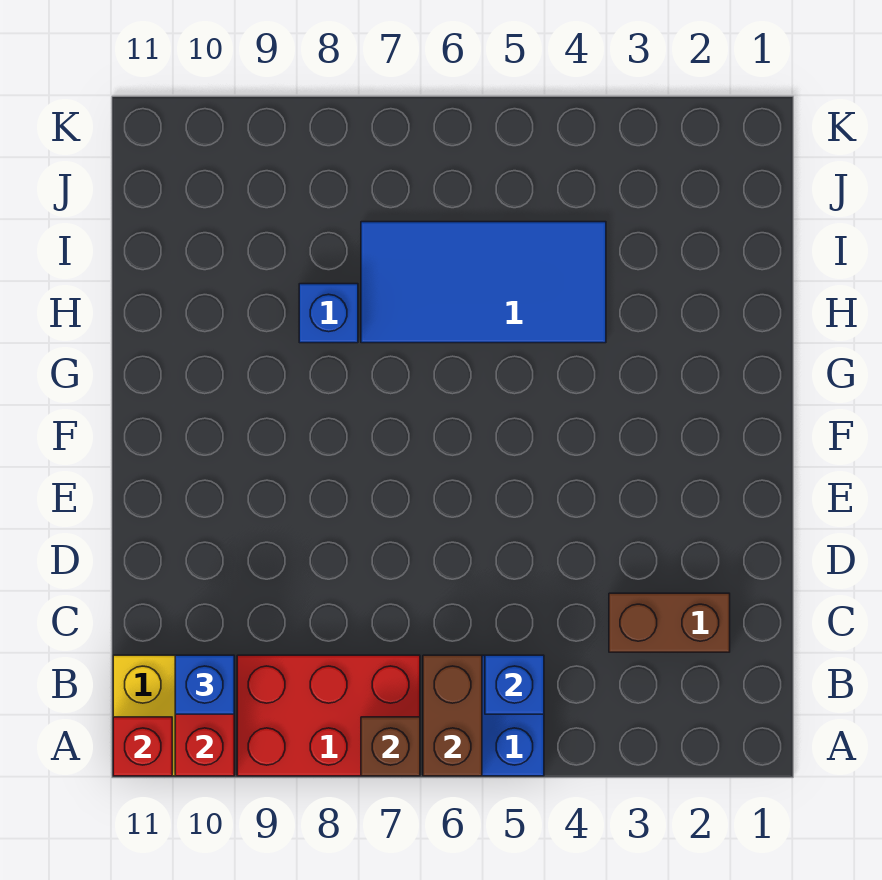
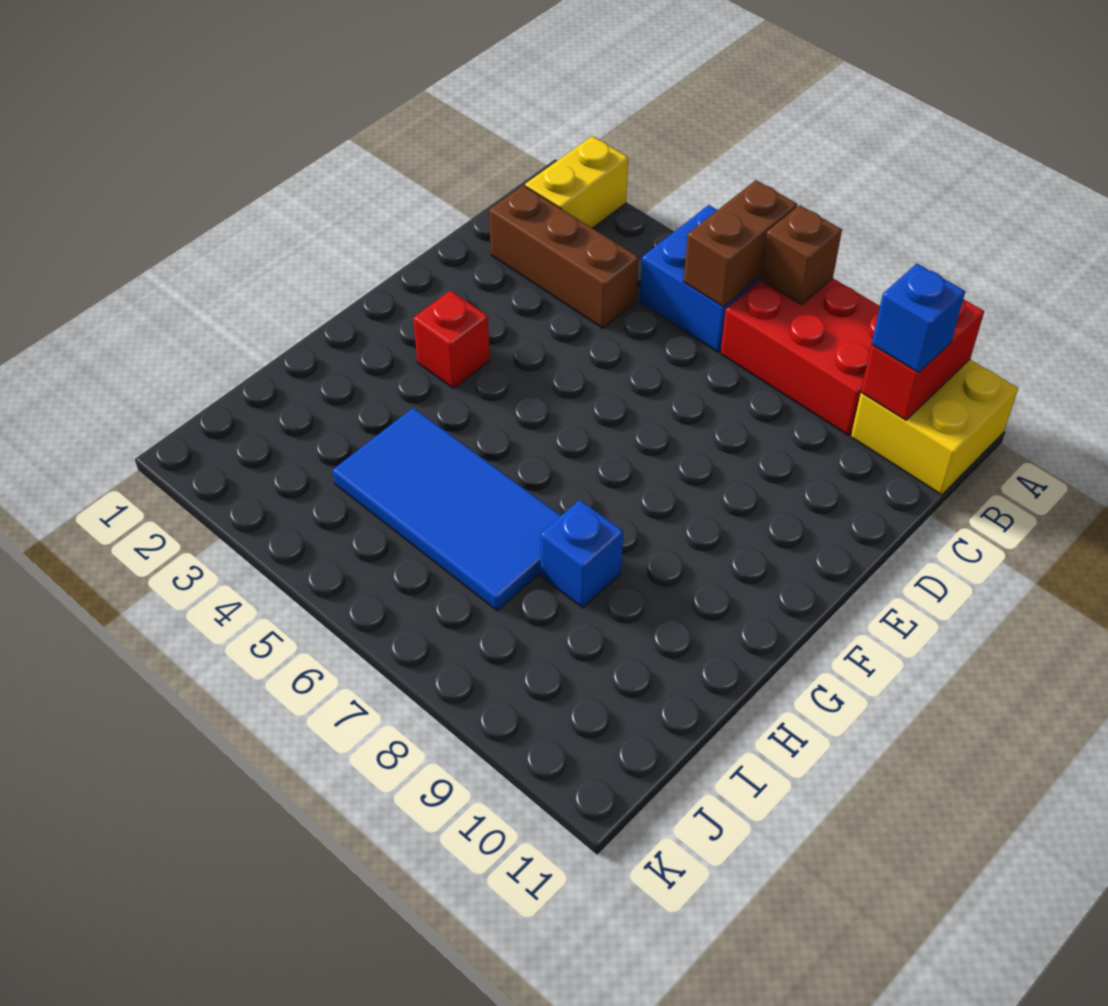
none -> yellow brick A2:B2 level 1
red brick A11 level 2 -> red brick F3 level 1
blue brick B5 level 2 -> none
brown brick C2:C3 level 1 -> brown brick C2:C4 level 1

